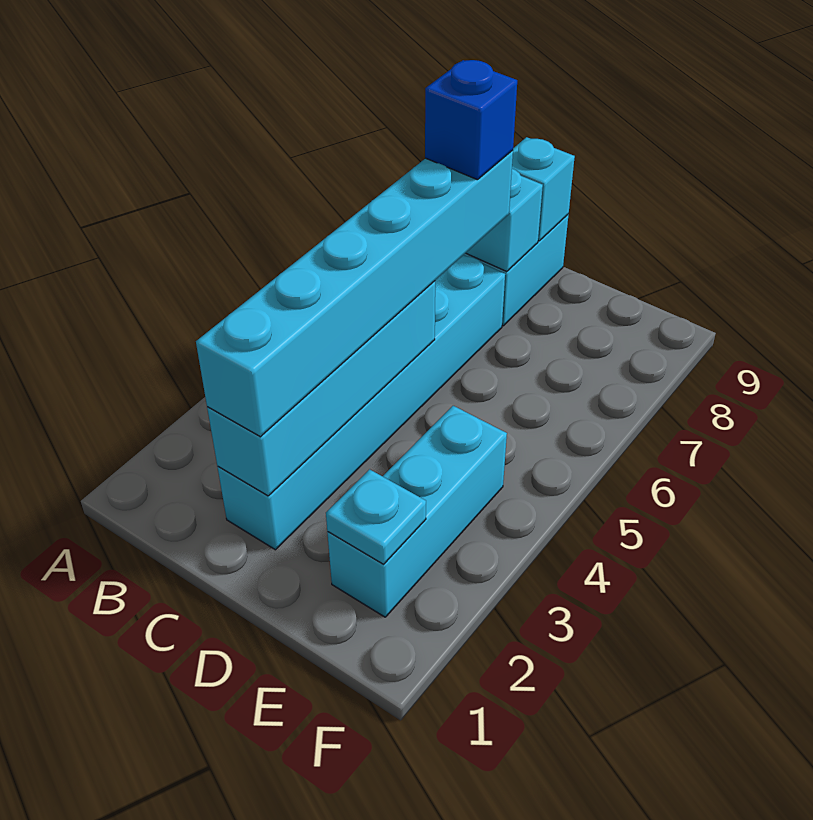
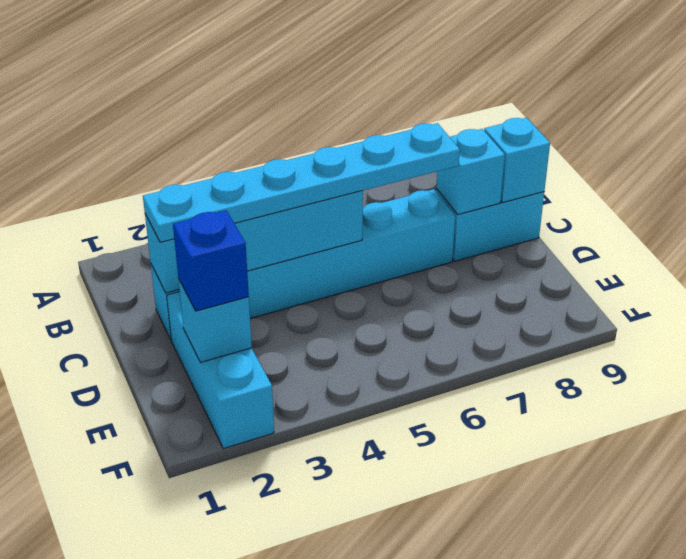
cyan brick C2:C7 level 3 -> cyan plate C2:C7 level 3
blue brick C7 level 4 -> blue brick E2 level 3
cyan brick E2:E4 level 1 -> cyan brick D2:F2 level 1
cyan plate E2 level 2 -> cyan brick E2 level 2

